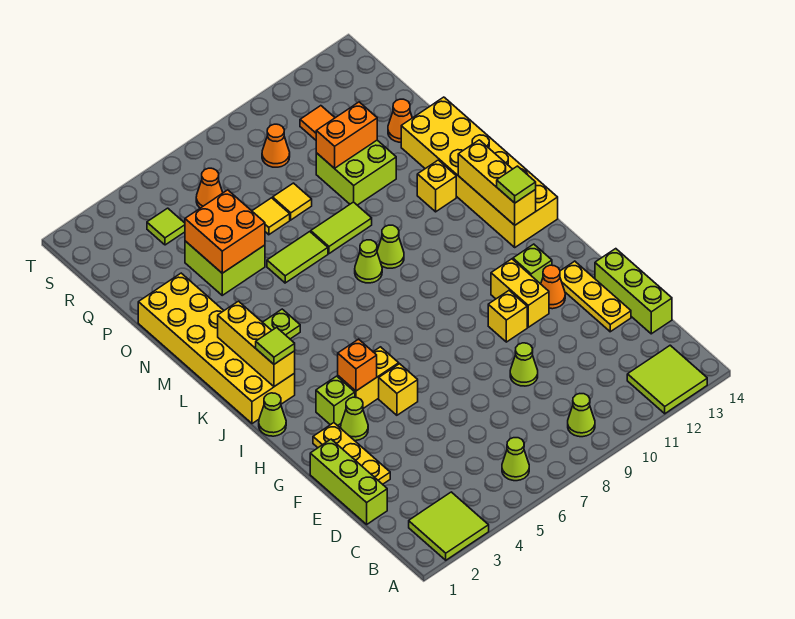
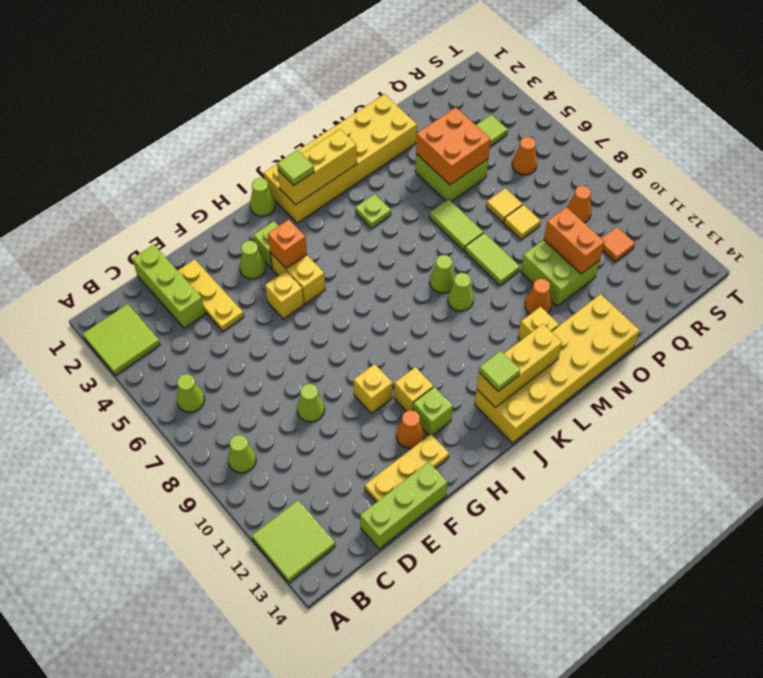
lime brick D1:F1 level 1 -> lime brick D1:D3 level 1
yellow plate E2:G2 level 1 -> yellow plate E2:E4 level 1
yellow brick G11:H11 level 1 -> yellow brick H11 level 1
orange cone P13 level 1 -> orange cone N11 level 1

